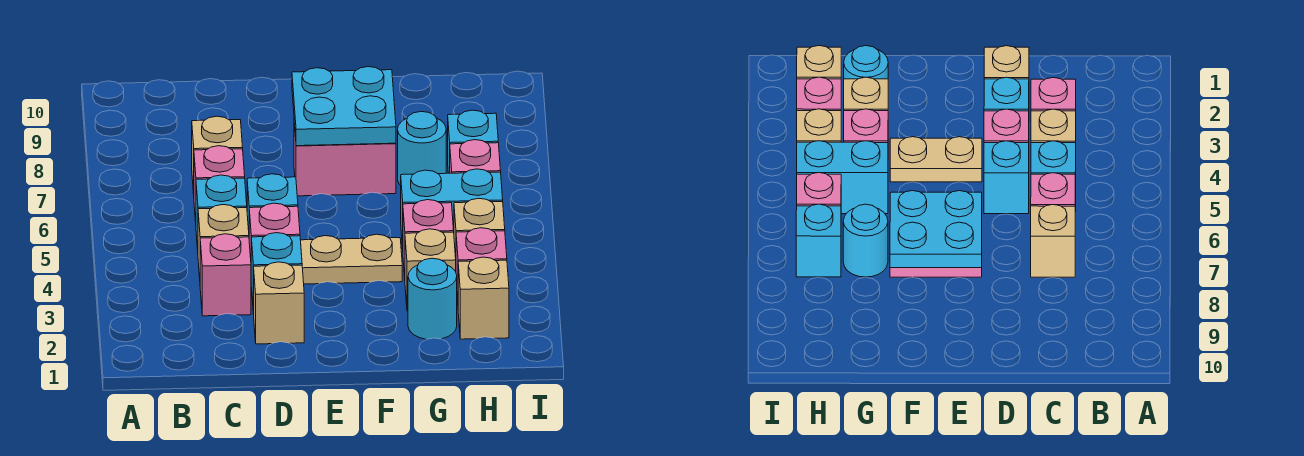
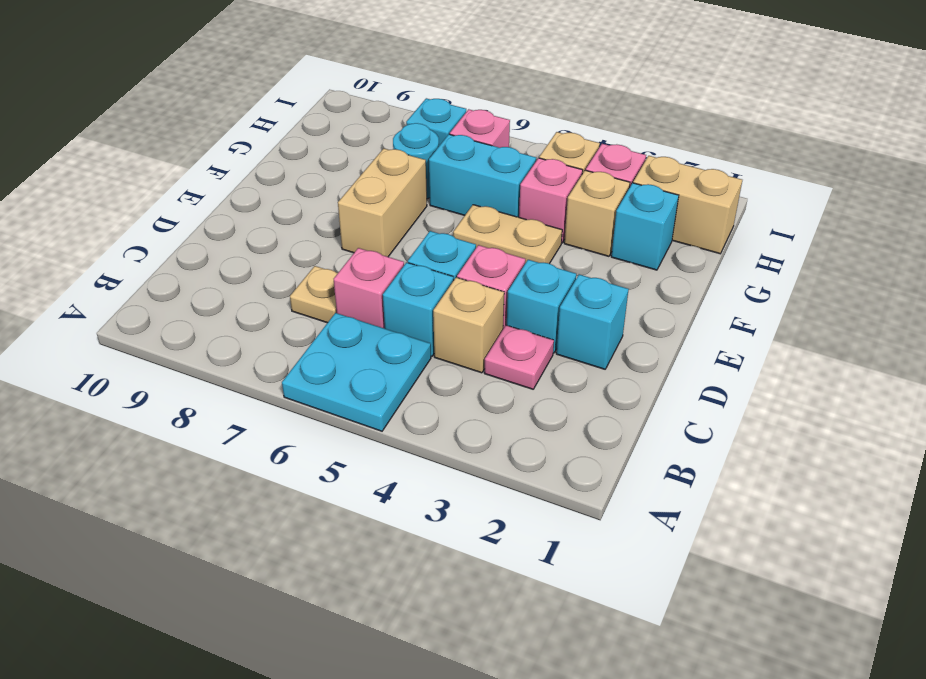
pink brick C3 level 1 -> pink plate C3 level 1
tan brick C7 level 1 -> tan plate C7 level 1
tan brick D2 level 1 -> cyan brick D2 level 1
tan plate E4:F4 level 1 -> tan plate F4:F5 level 1
pink brick E7:F7 level 1 -> tan brick E7:F7 level 1
cyan plate E7:F8 level 2 -> cyan plate A5:B6 level 1
cyan round brick G2 level 1 -> cyan brick G2 level 1
cyan brick G5:H5 level 1 -> cyan brick G5:G6 level 1
tan brick H2 level 1 -> tan brick H1:H2 level 1

